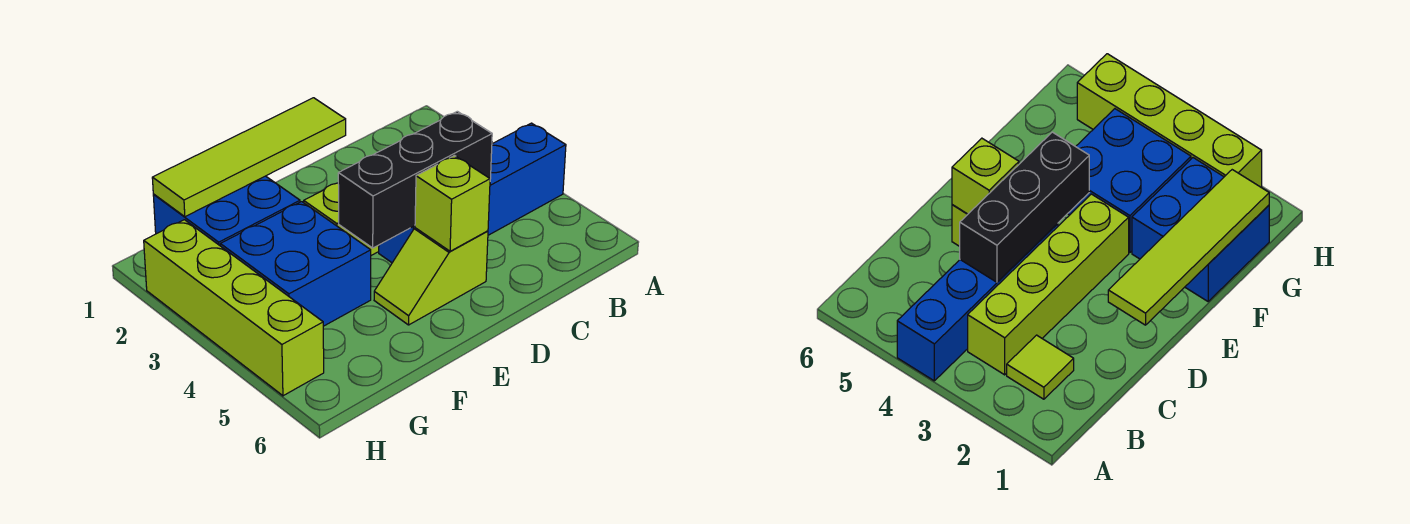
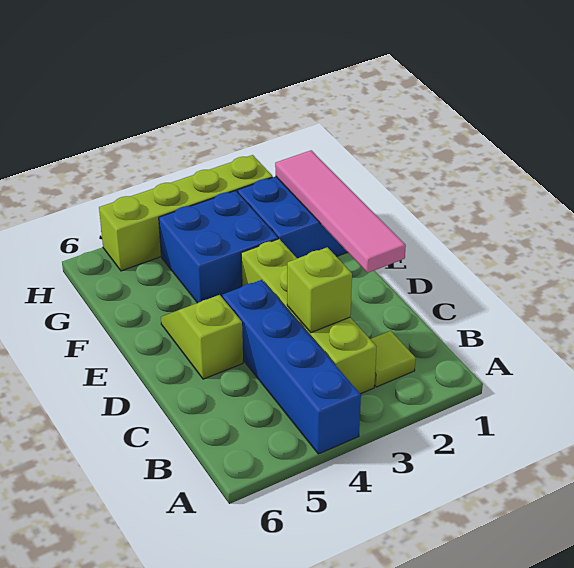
black brick C4:E4 level 2 -> none
lime tile D1:G1 level 2 -> pink tile D1:G1 level 2
lime brick D5 level 2 -> lime brick C3 level 2

